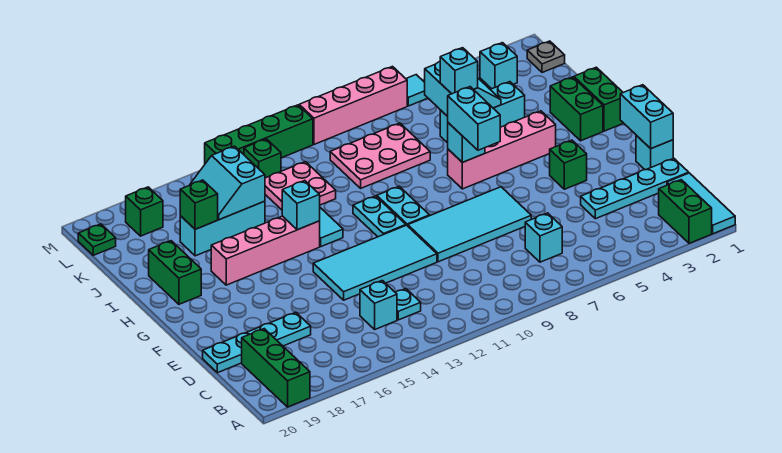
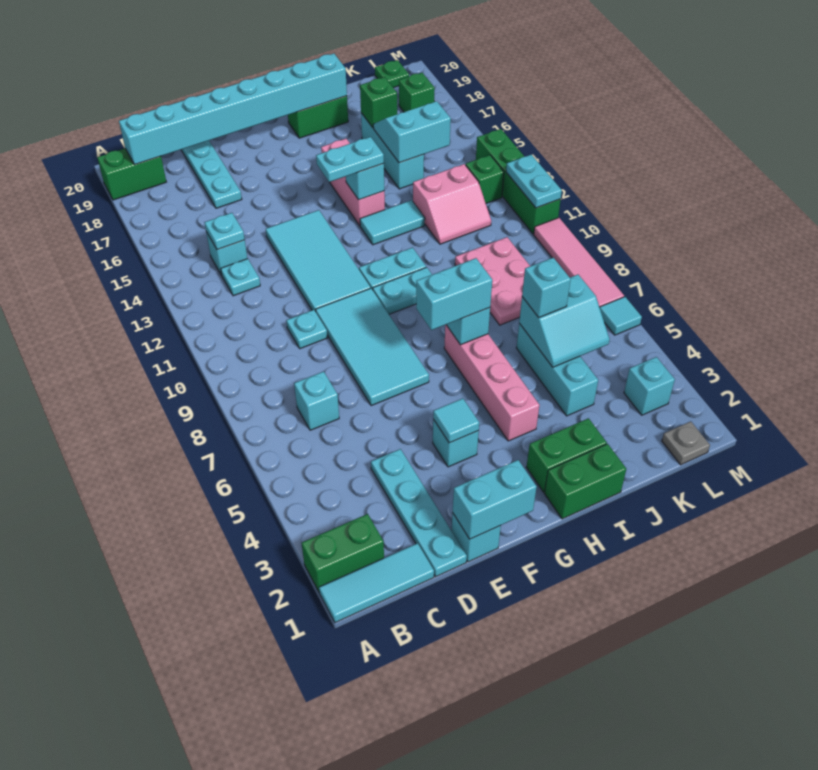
green brick A19:C19 level 1 -> green brick A19:B19 level 1
none -> cyan brick B19:I19 level 2
none -> cyan plate C14 level 2
none -> cyan plate D10 level 1
green brick F4 level 1 -> cyan brick F4 level 1
none -> cyan tile F4 level 2
none -> cyan plate G14:H14 level 3
pink brick H14:H17 level 1 -> pink brick H14:H16 level 1
pink plate J12:K13 level 1 -> pink slope J12:K13 level 1 top 13
pink brick M7:M10 level 1 -> pink tile M7:M10 level 1
none -> cyan plate M11:M12 level 2

